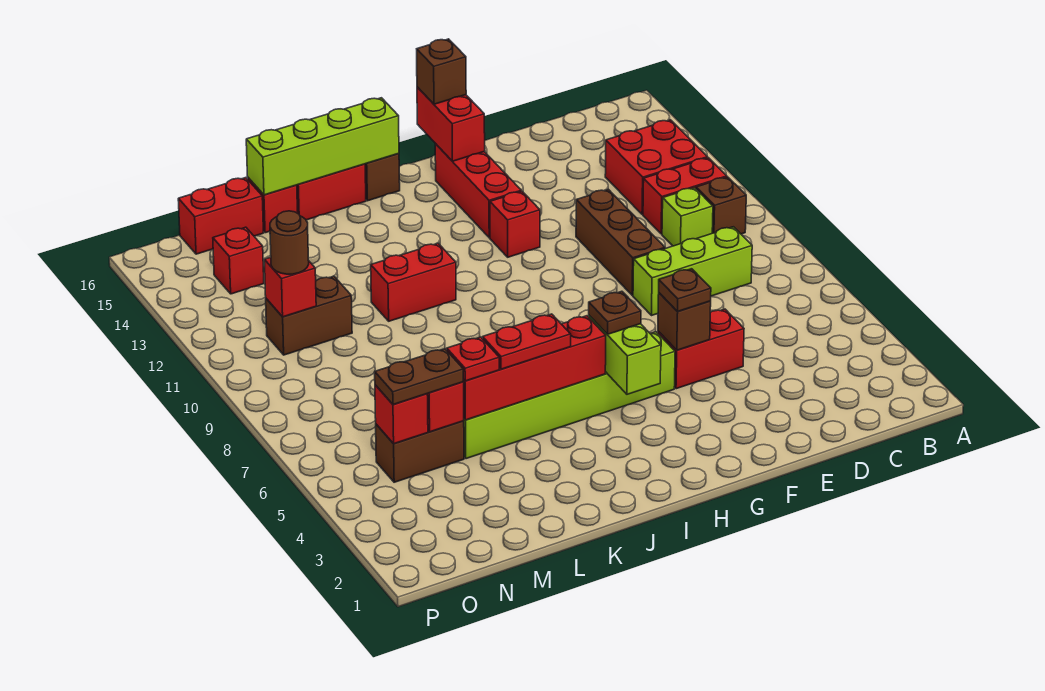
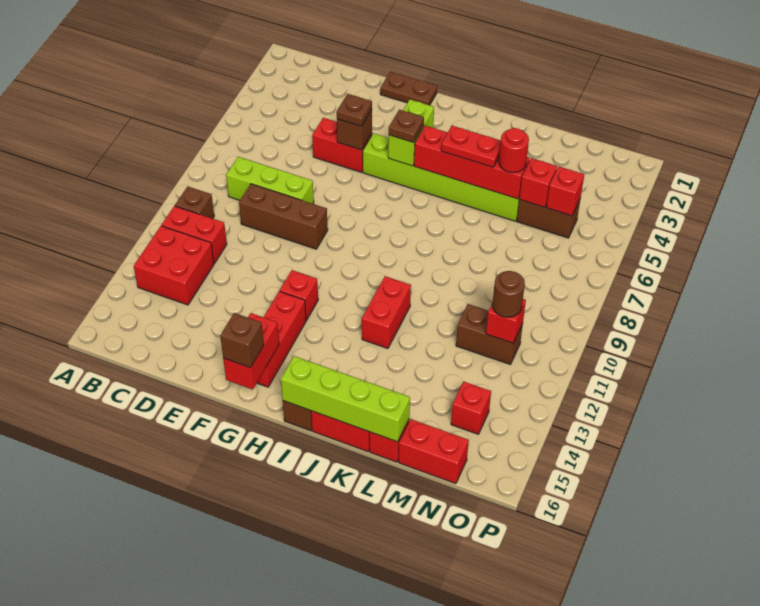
lime brick C10 level 1 -> none
brown brick E9:E11 level 1 -> brown brick D9:F9 level 1
red brick J11:K11 level 1 -> red brick J11:J12 level 1
red plate L5 level 3 -> red round brick L5 level 3
brown plate M5:N5 level 3 -> brown plate F1:G1 level 1

